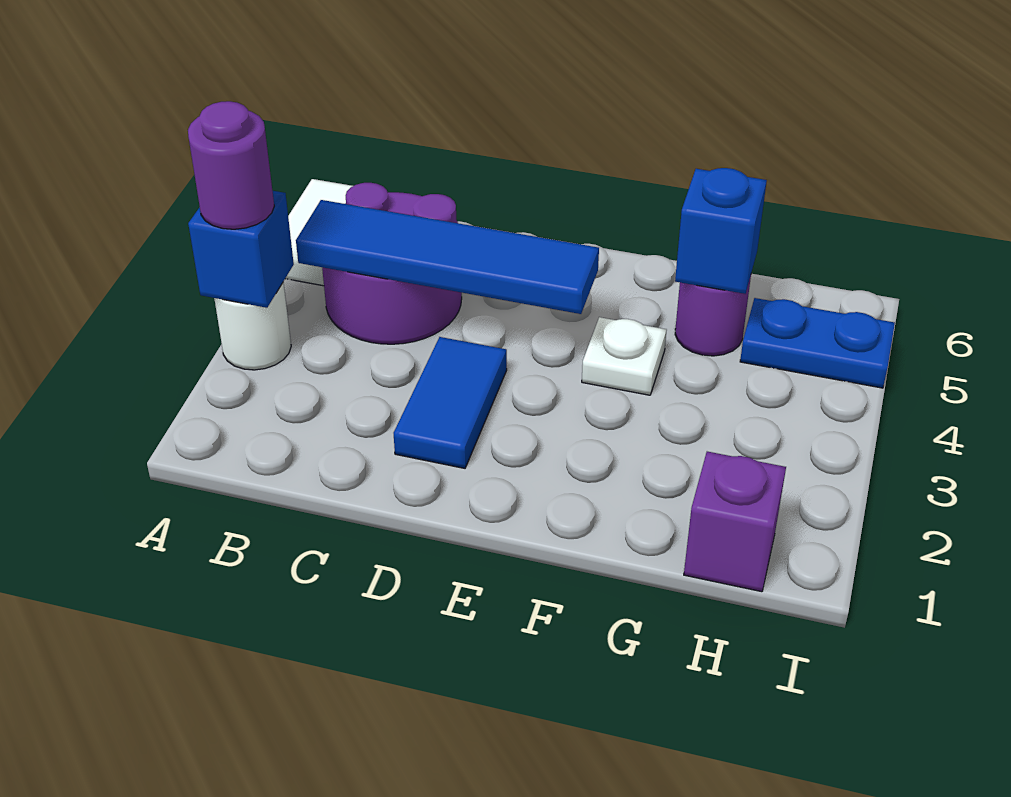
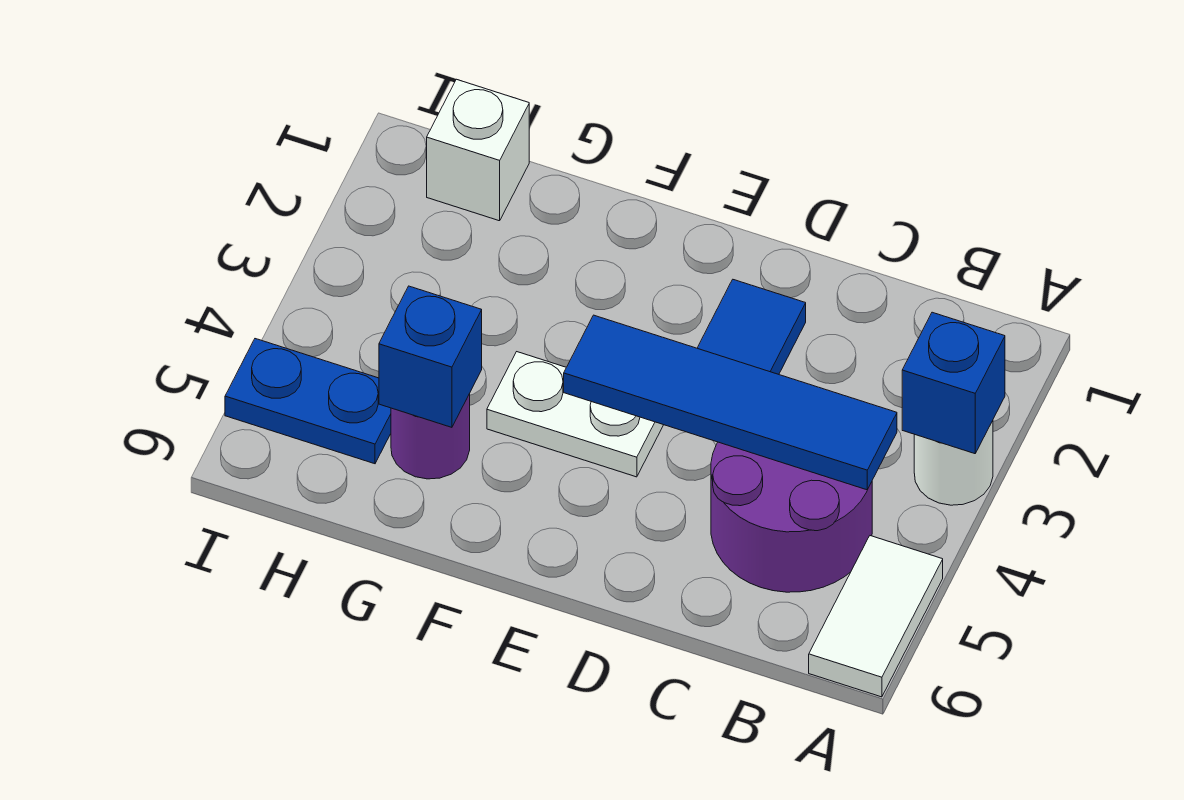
purple round brick A3 level 3 -> none
white plate F4 level 1 -> white plate E4:F4 level 1
purple brick H1 level 1 -> white brick H1 level 1

